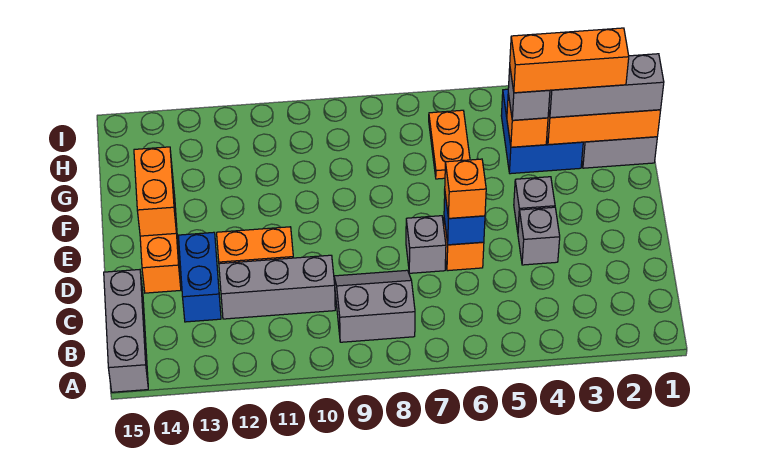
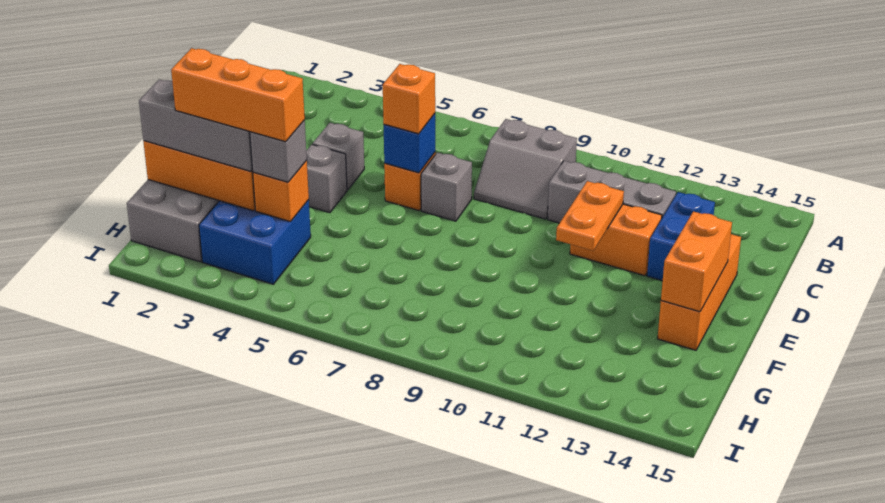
grey brick A15:C15 level 1 -> none
orange plate G6:H6 level 1 -> orange plate D11:E11 level 2

